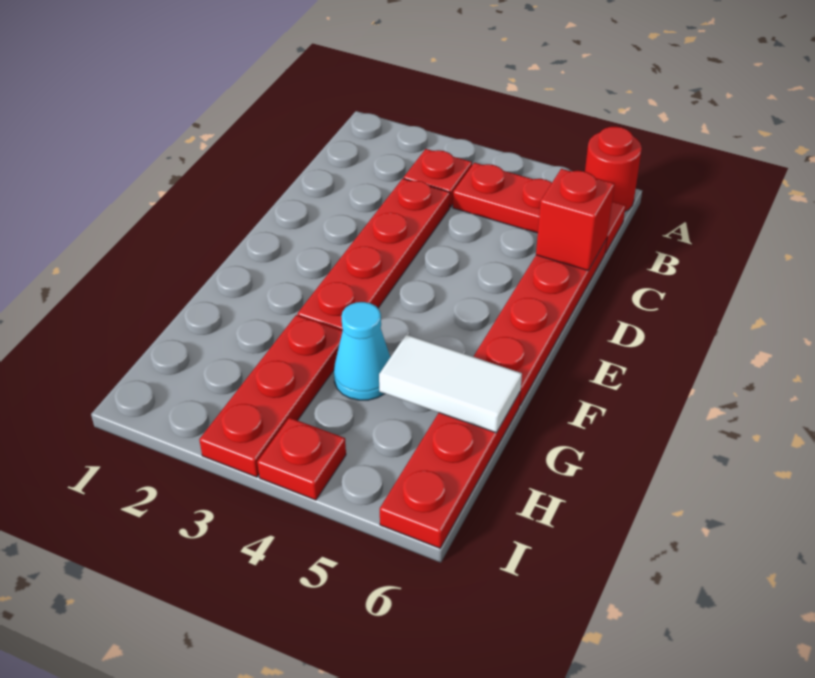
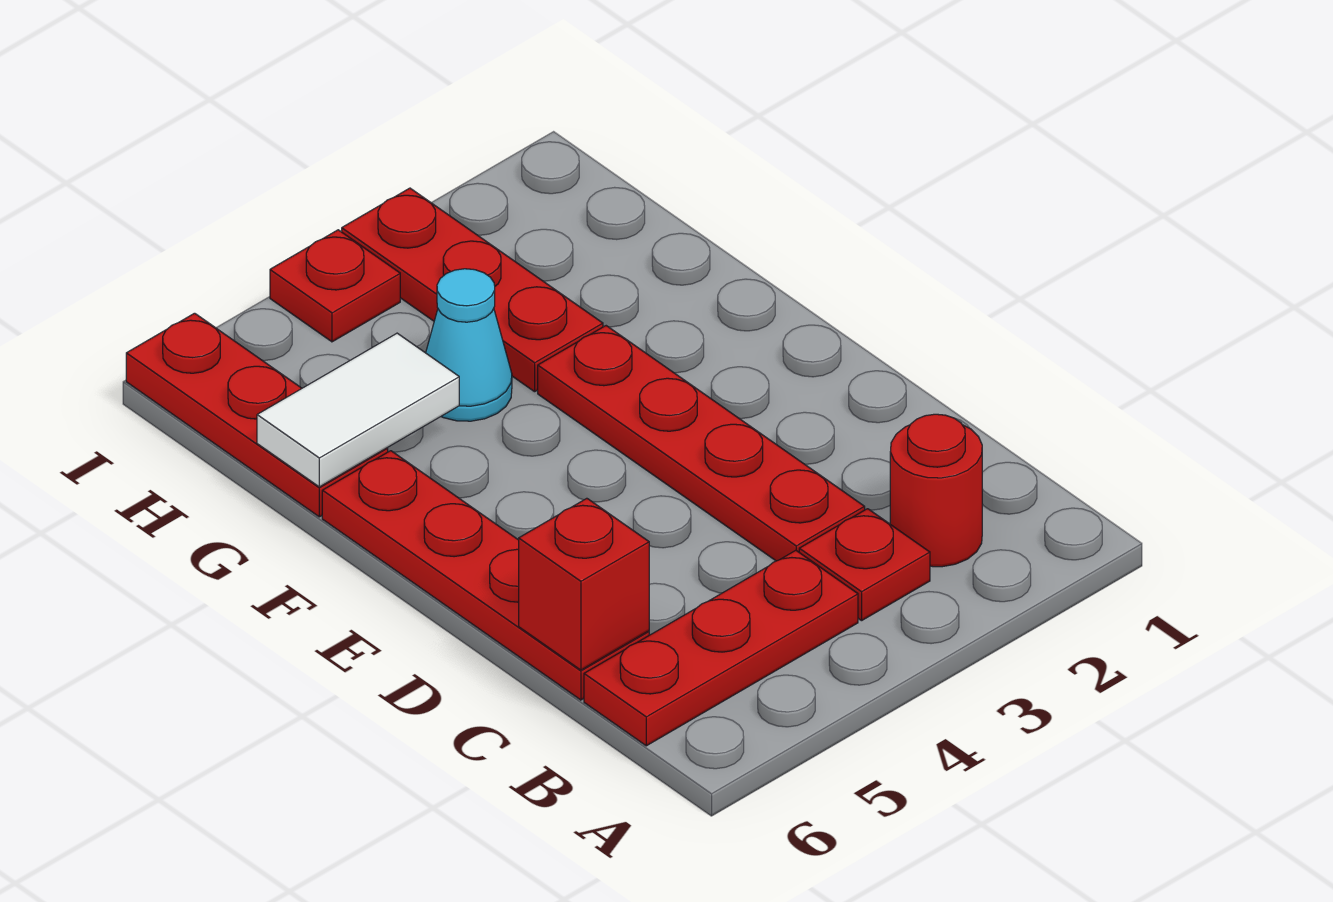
red round brick A6 level 1 -> red round brick B2 level 1

